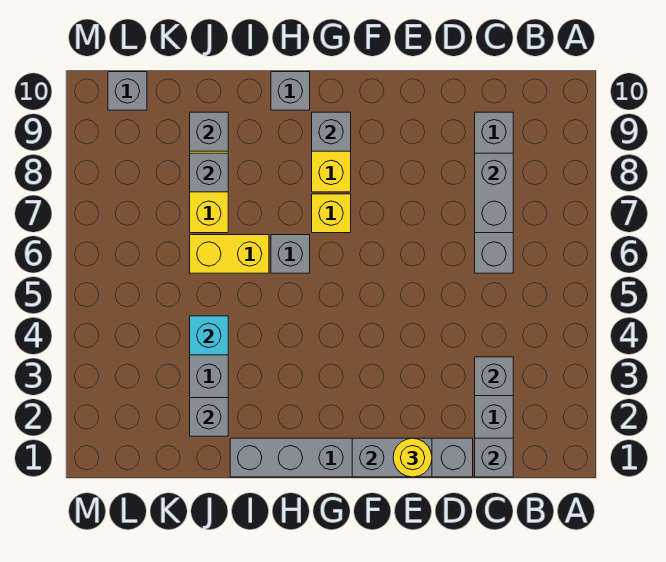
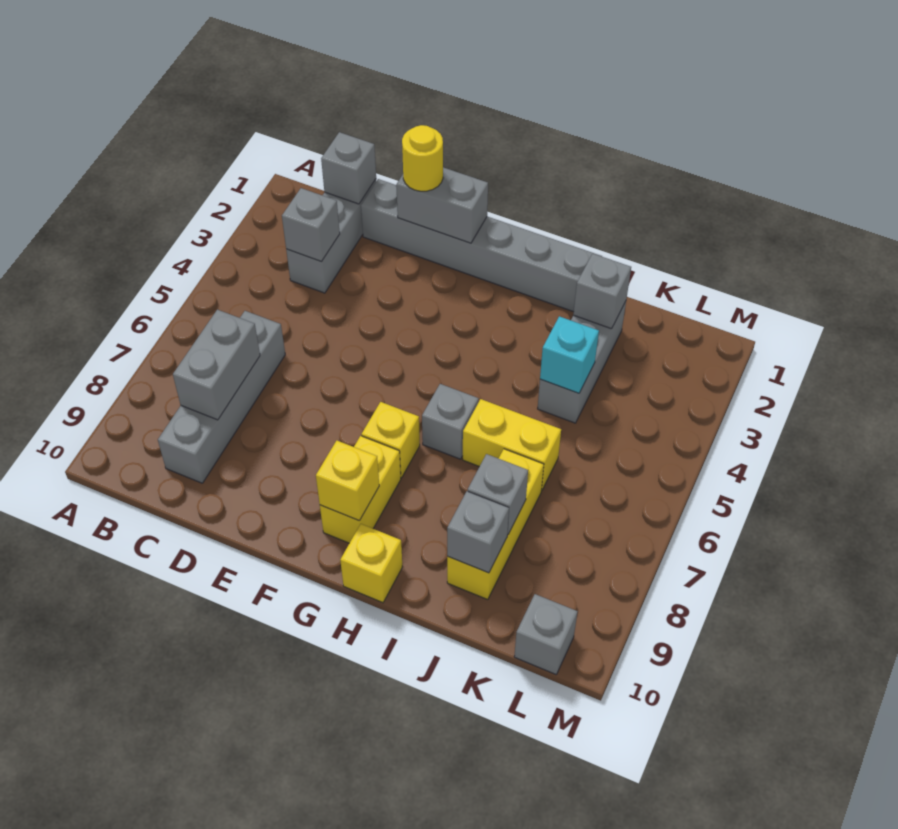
grey brick G9 level 2 -> yellow brick G9 level 2
grey brick H10 level 1 -> yellow brick H10 level 1

